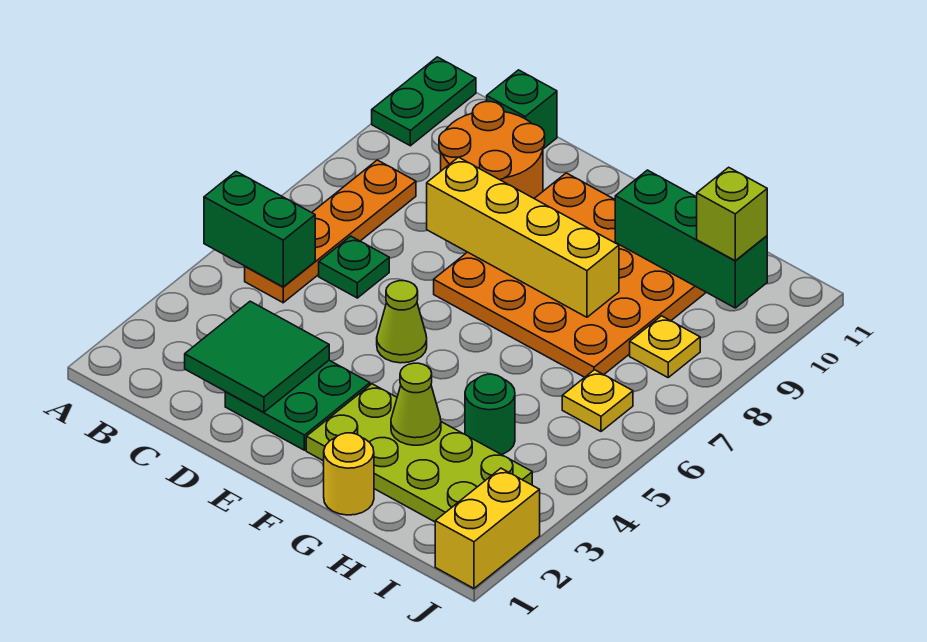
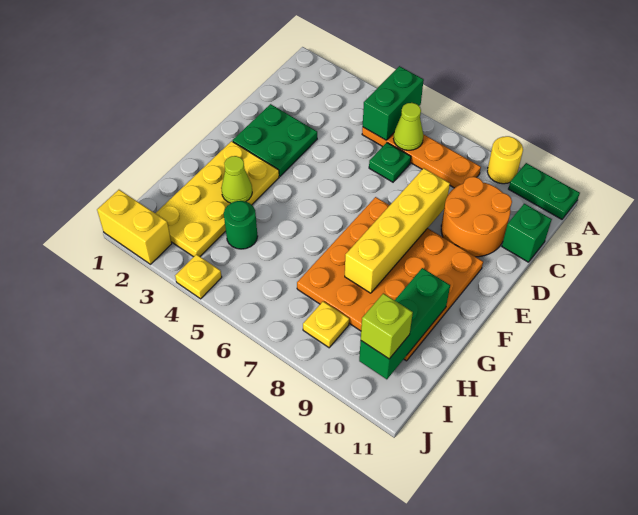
green tile C2:D3 level 2 -> none
lime cone E5 level 1 -> lime cone B6 level 2
lime plate F2:I3 level 1 -> yellow plate F2:I3 level 1
yellow round brick G1 level 1 -> yellow round brick A9 level 1
yellow plate I6 level 1 -> yellow plate J4 level 1

